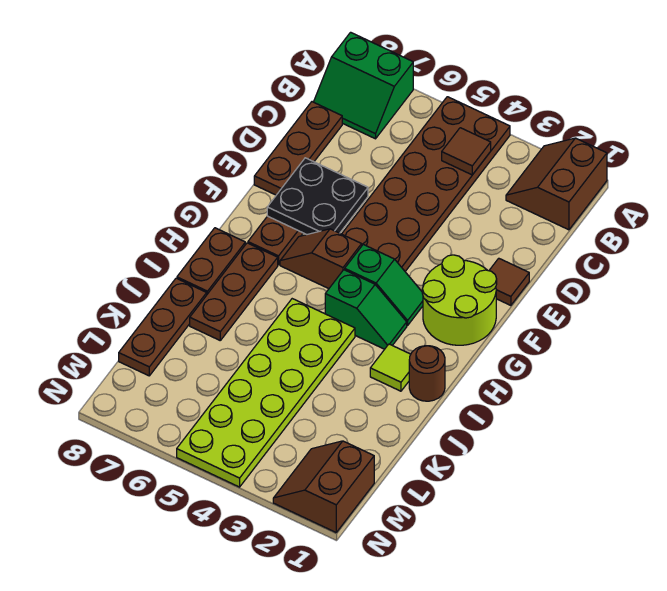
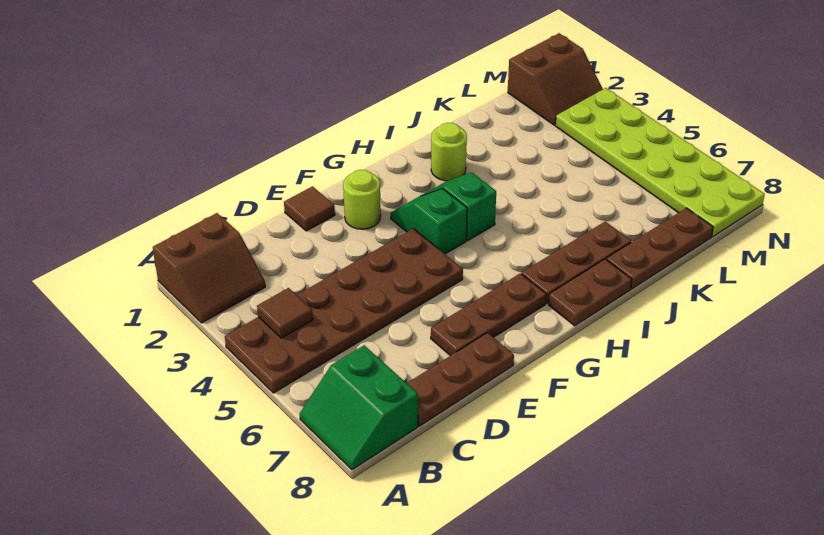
green slope A7:B8 level 1 top A -> green slope A7:B8 level 1 top B
black plate E6:F7 level 2 -> none
lime round brick F1:G2 level 1 -> lime round brick F2 level 1
brown slope G5:G6 level 1 top 5 -> none
brown round brick I1 level 1 -> none
lime tile I2 level 1 -> lime round brick I2 level 1
lime plate I4:N5 level 1 -> lime plate M3:N8 level 1

